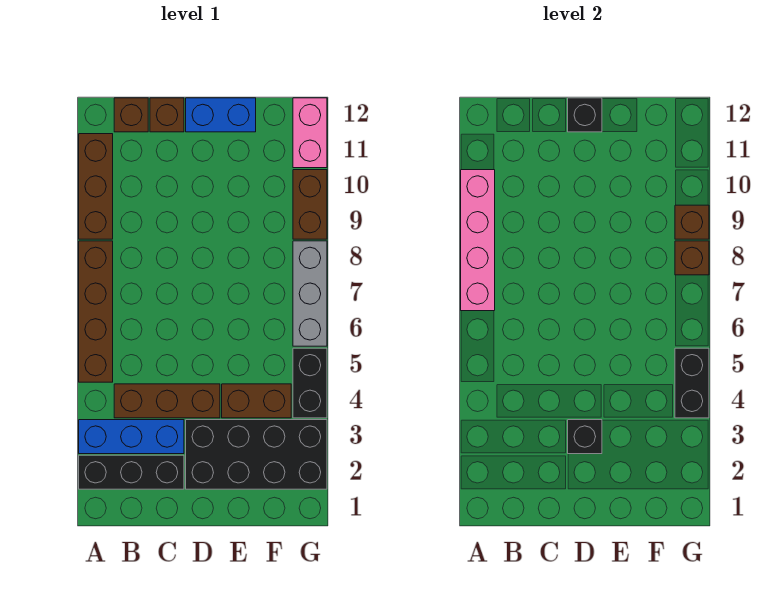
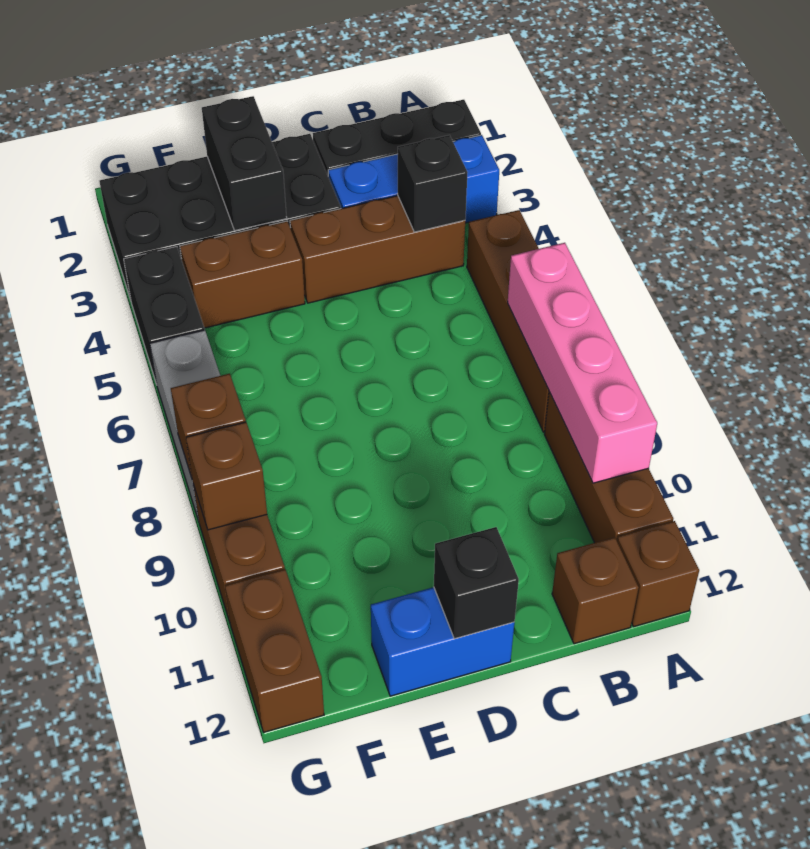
brown brick C12 level 1 -> brown brick A12 level 1
black brick D3 level 2 -> black brick B4 level 2
black brick G4:G5 level 2 -> black brick E2:E3 level 2
pink brick G11:G12 level 1 -> brown brick G11:G12 level 1

